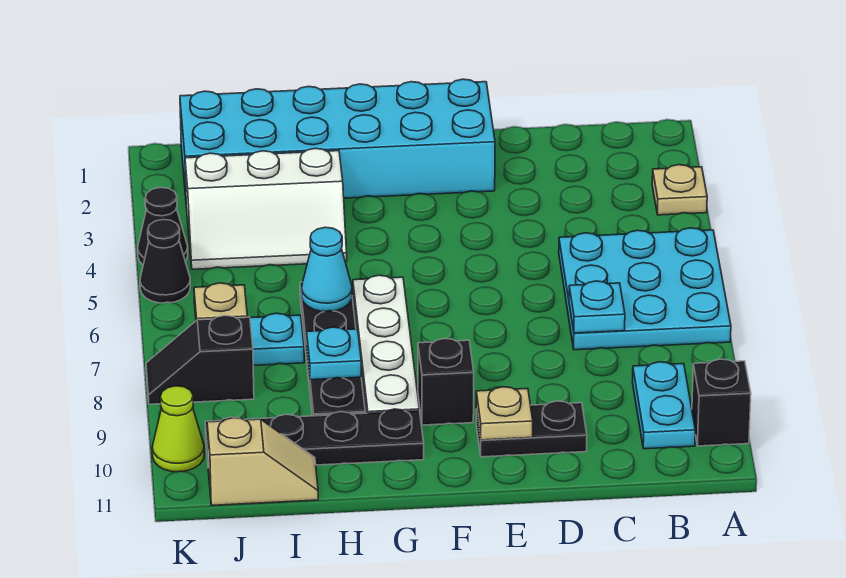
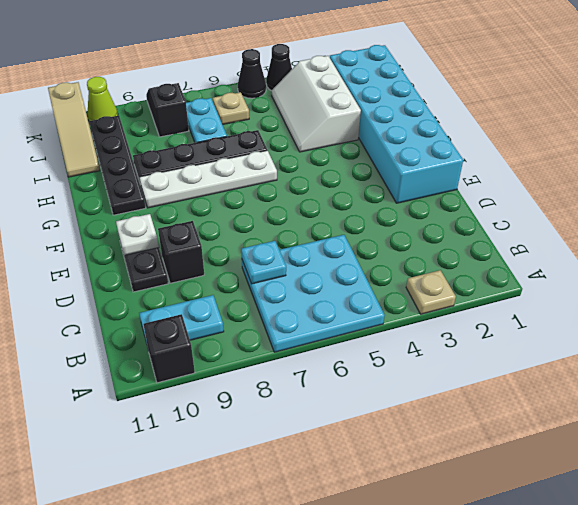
tan plate E10 level 2 -> white plate E10 level 2
black brick F9 level 1 -> black brick D9 level 1
cyan cone H6 level 2 -> none
cyan plate H8 level 2 -> none
tan slope I11:J11 level 1 top J -> tan slope I11:K11 level 1 top K

